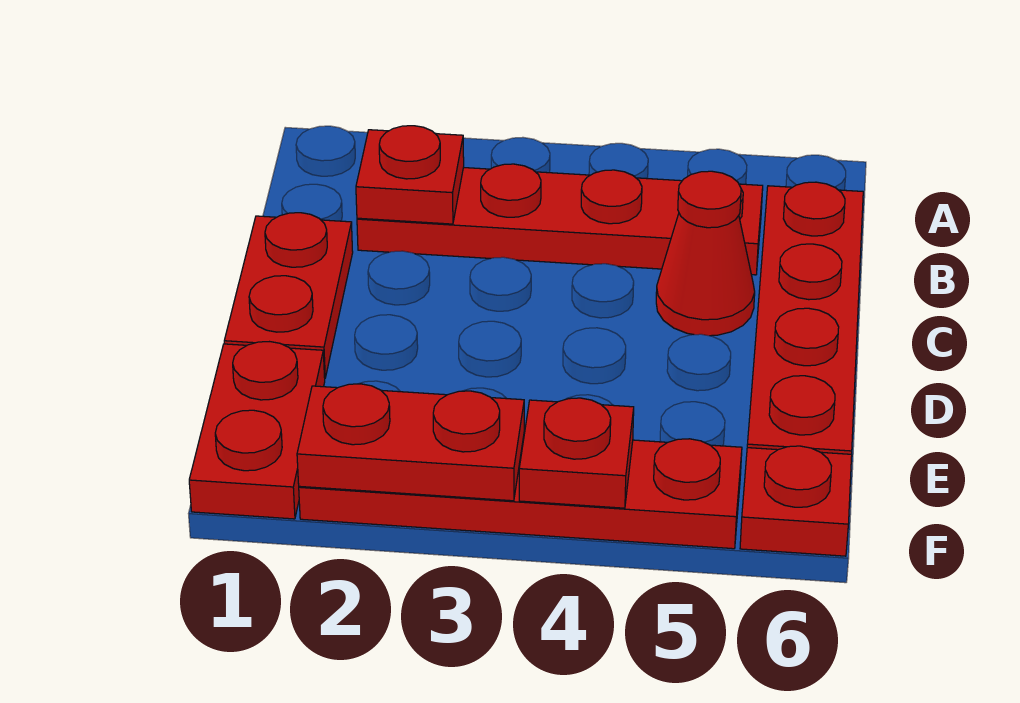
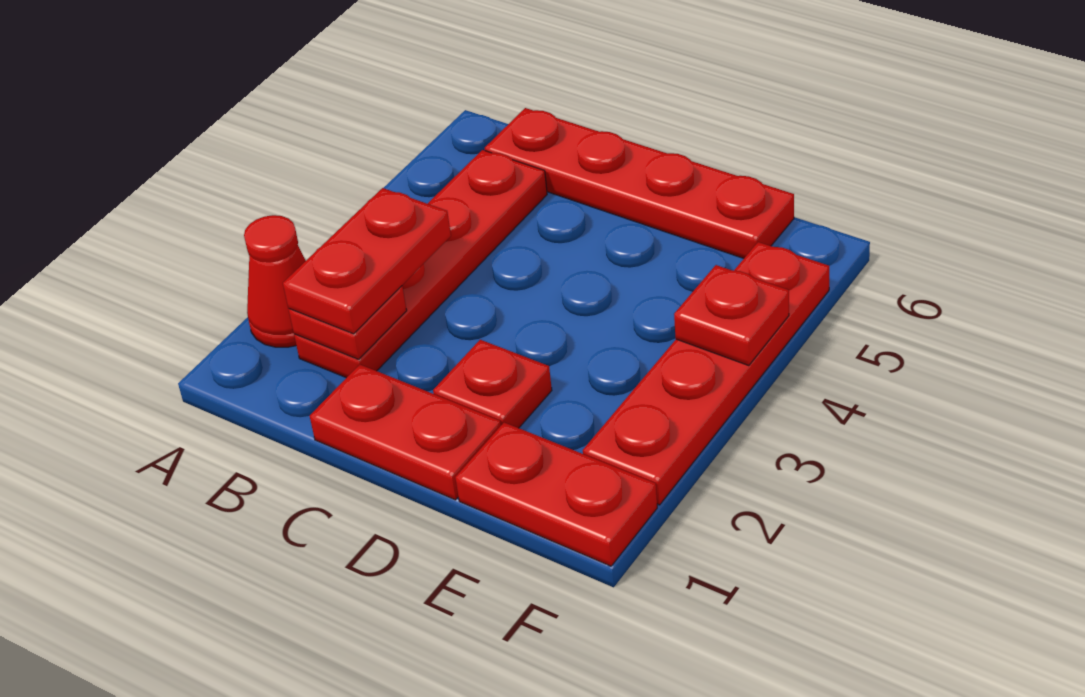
red cone C5 level 1 -> red cone A2 level 1
red plate F2:F3 level 2 -> red plate B2:B3 level 3
red plate F6 level 1 -> red plate D2 level 1

